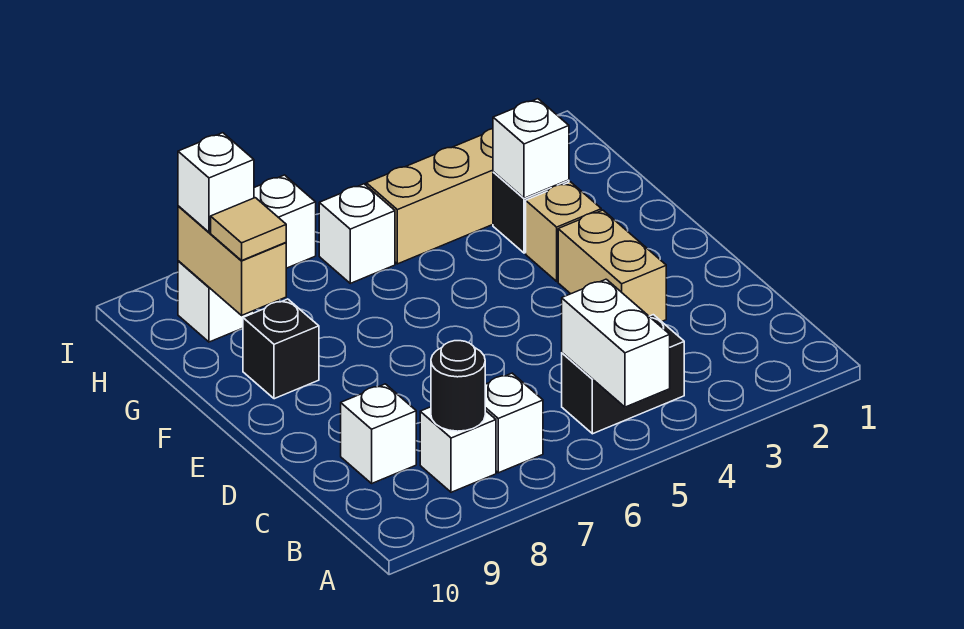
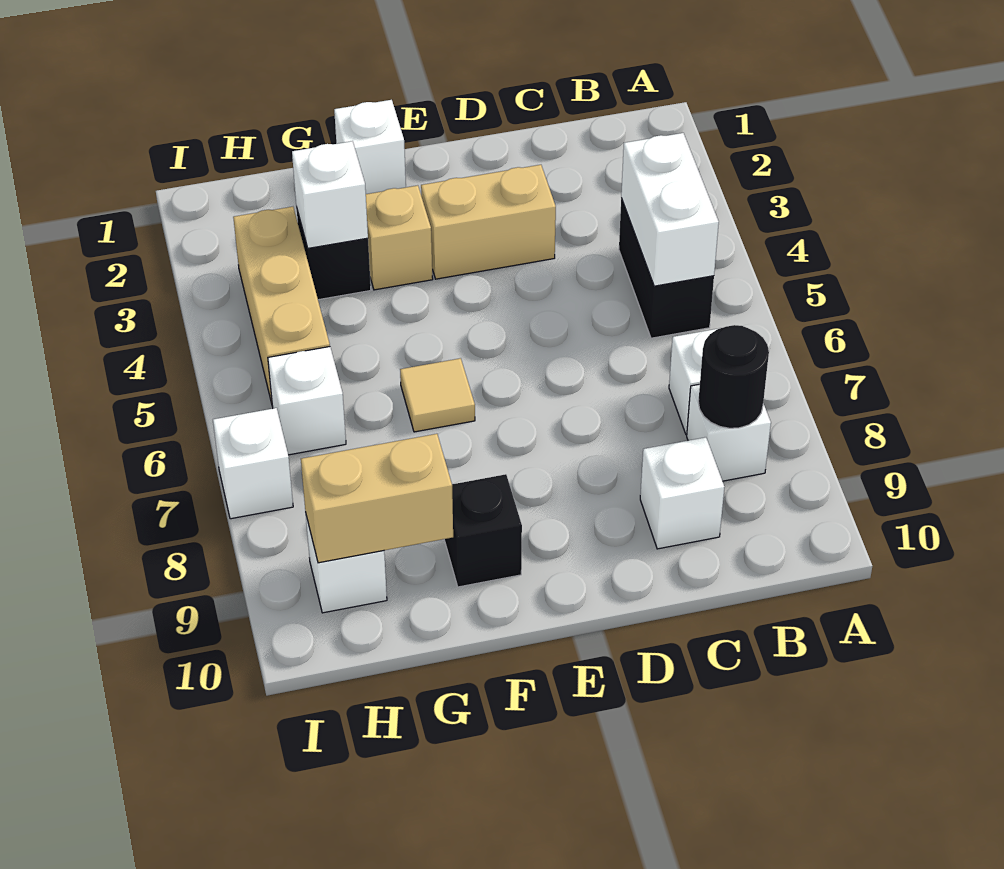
white brick A5:B5 level 2 -> white brick B4:B5 level 2
tan tile G9 level 3 -> tan tile F6 level 1
white brick H9 level 3 -> white brick F1 level 1

